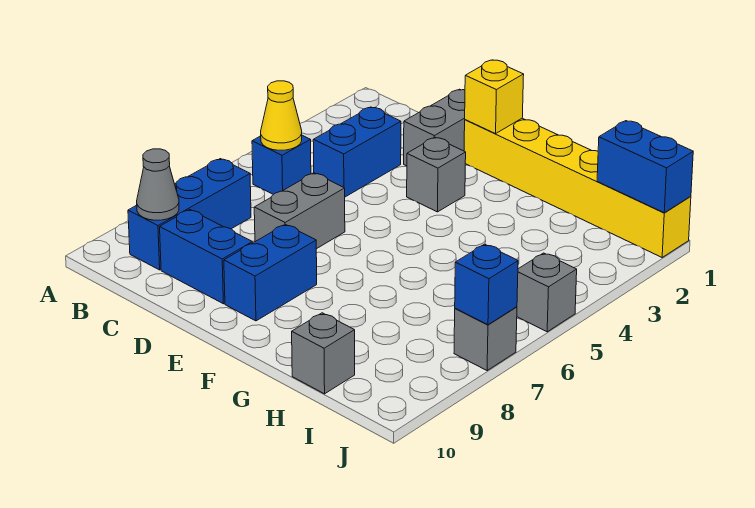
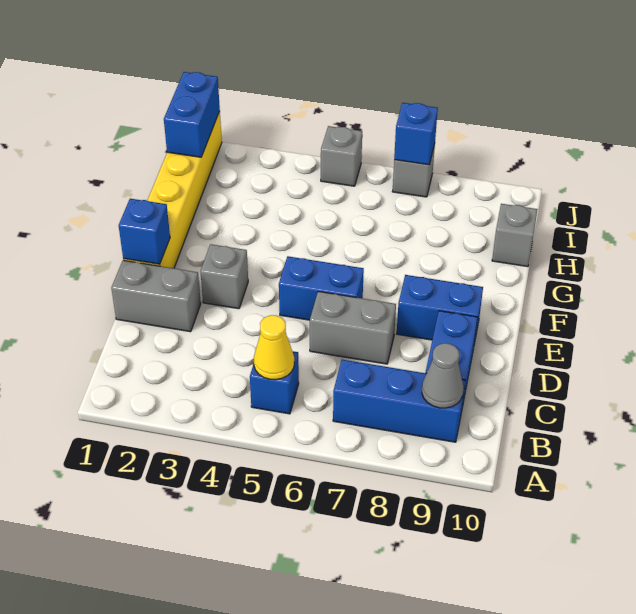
blue brick C3:C4 level 1 -> blue brick E5:E6 level 1
yellow brick E1 level 2 -> blue brick E1 level 2

